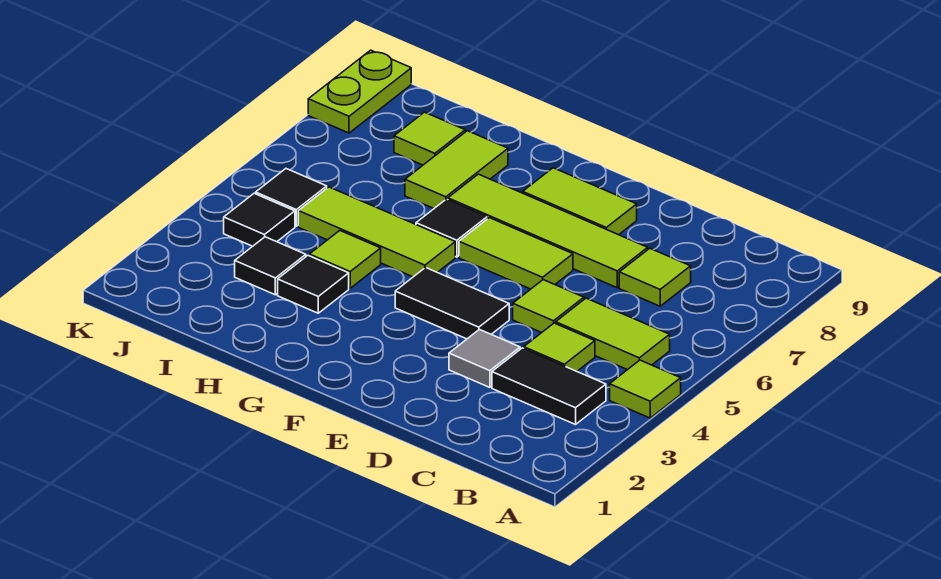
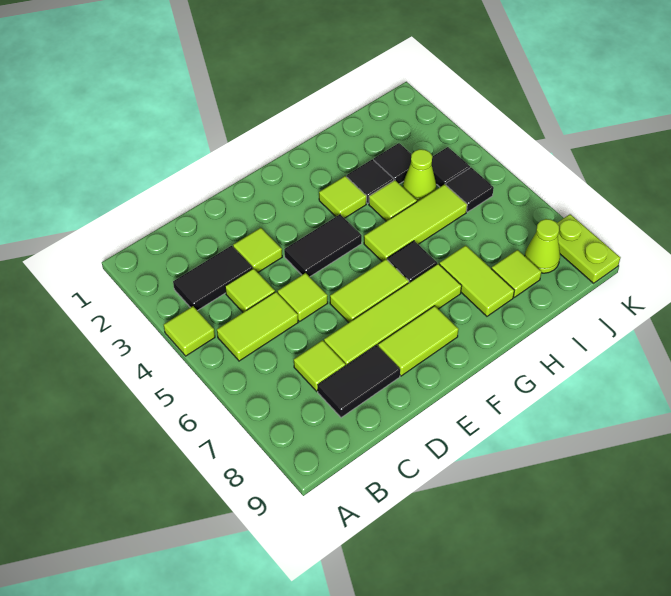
none -> black tile C8:D8 level 1
grey tile D3 level 1 -> lime tile D3 level 1
none -> lime tile G3 level 1
none -> lime cone I4 level 1
none -> lime cone J8 level 1

